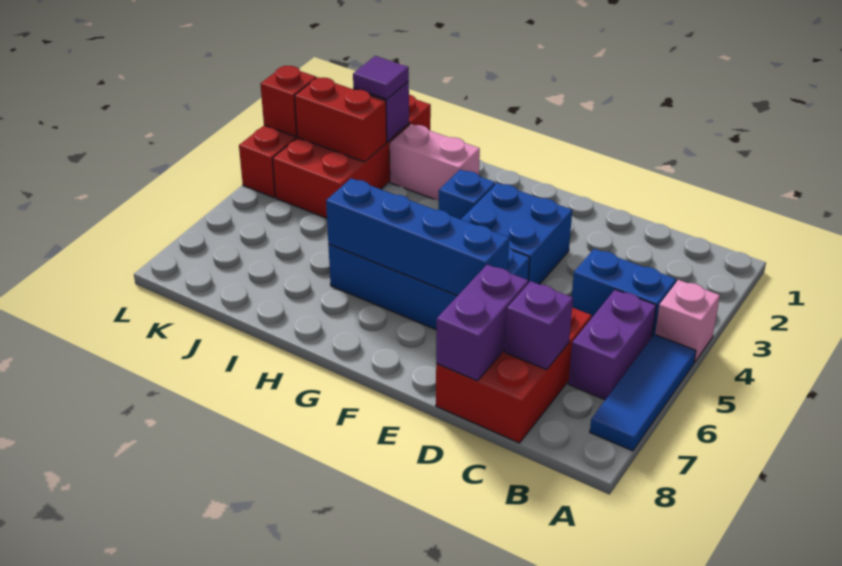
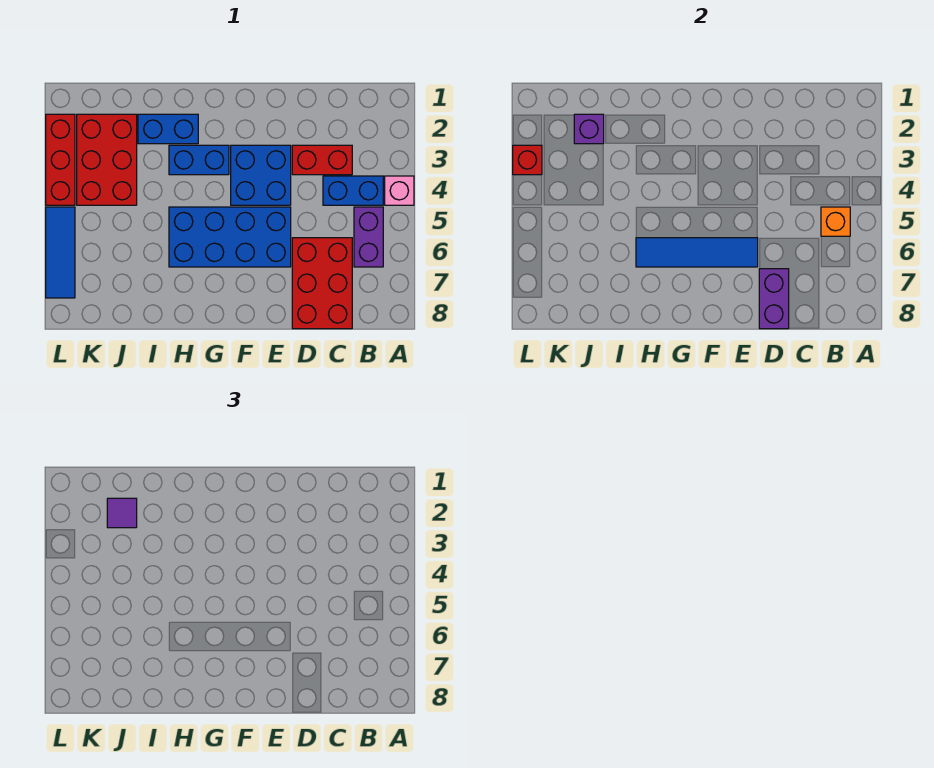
blue tile A5:A7 level 1 -> blue tile L5:L7 level 1
none -> orange brick B5 level 2
purple brick C7 level 2 -> none
blue brick E6:H6 level 2 -> blue tile E6:H6 level 2
blue brick G3 level 1 -> blue brick G3:H3 level 1
pink brick H2:I2 level 1 -> blue brick H2:I2 level 1
red brick J1:K4 level 1 -> red brick J2:K4 level 1
red brick J3:K3 level 2 -> red brick C3:D3 level 1

